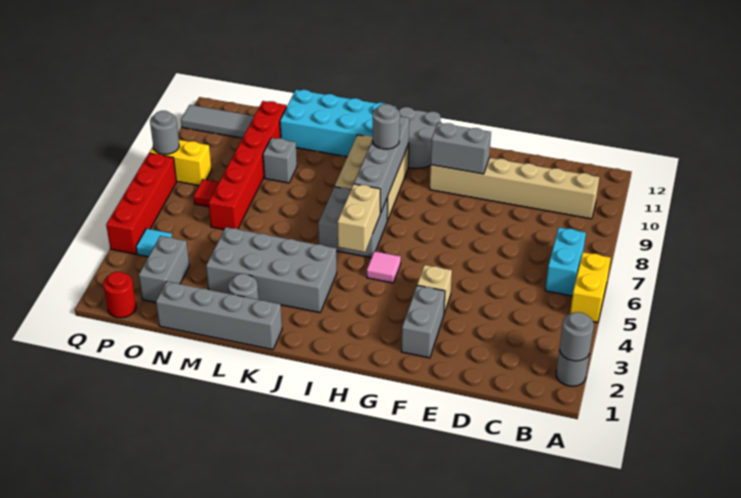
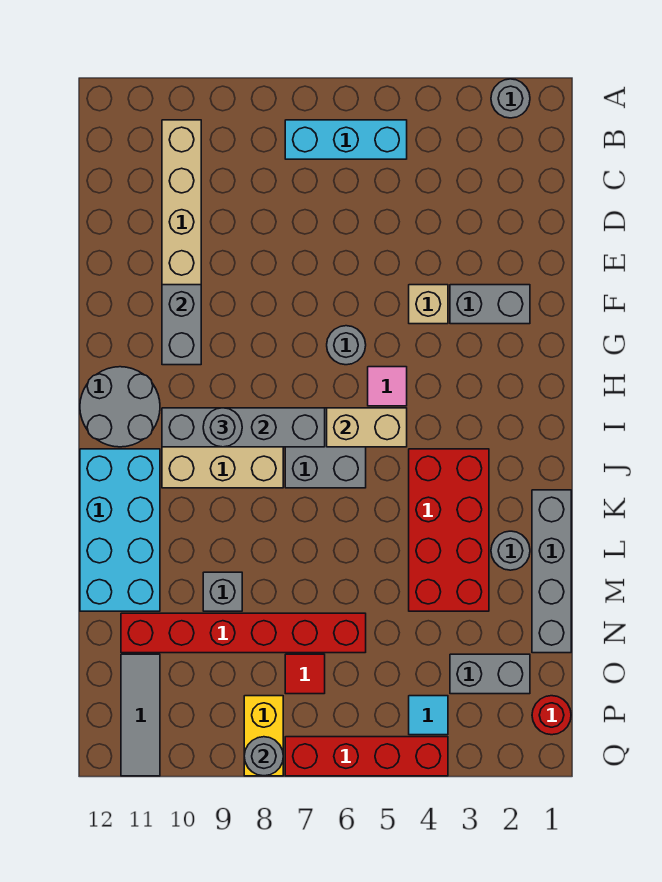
grey round brick A2 level 2 -> grey round brick G6 level 1
yellow brick A5:A6 level 1 -> none
cyan brick B6:B7 level 1 -> cyan brick B5:B7 level 1
grey brick J3:M4 level 1 -> red brick J3:M4 level 1

